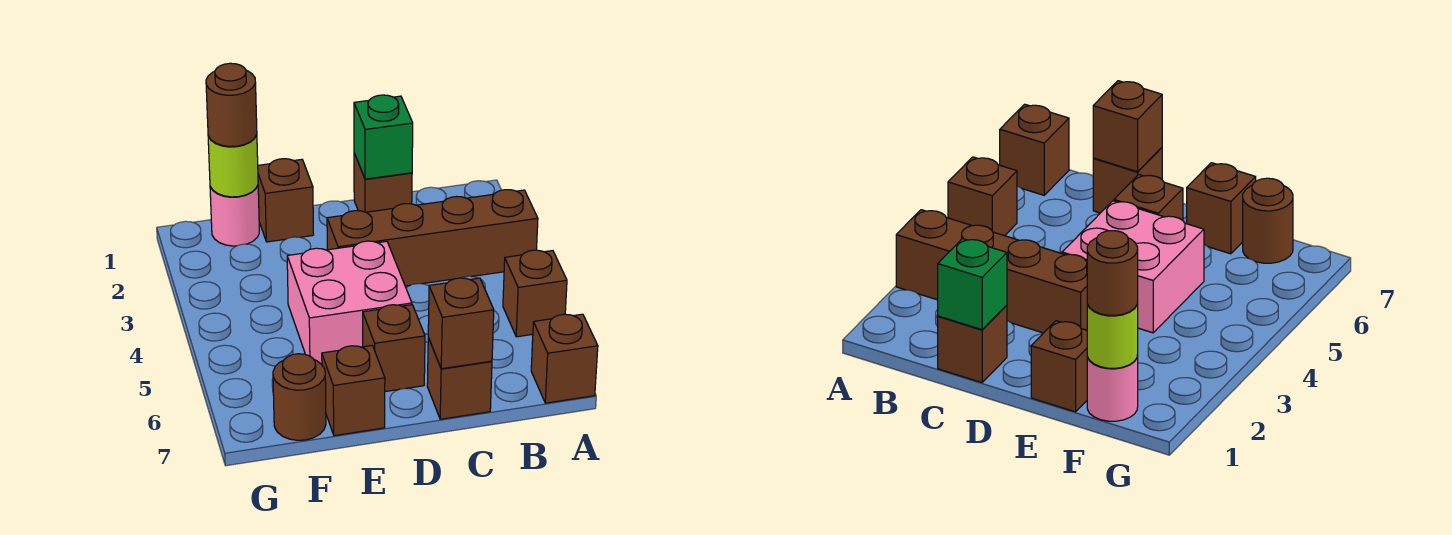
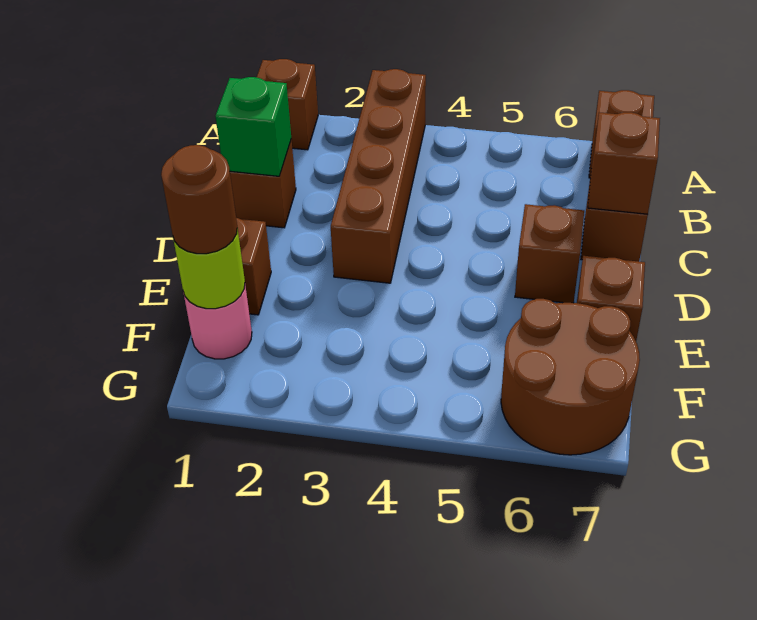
brown brick A5 level 1 -> brown brick A1 level 1
pink brick D4:E5 level 1 -> none
brown round brick F7 level 1 -> brown round brick F6:G7 level 1

